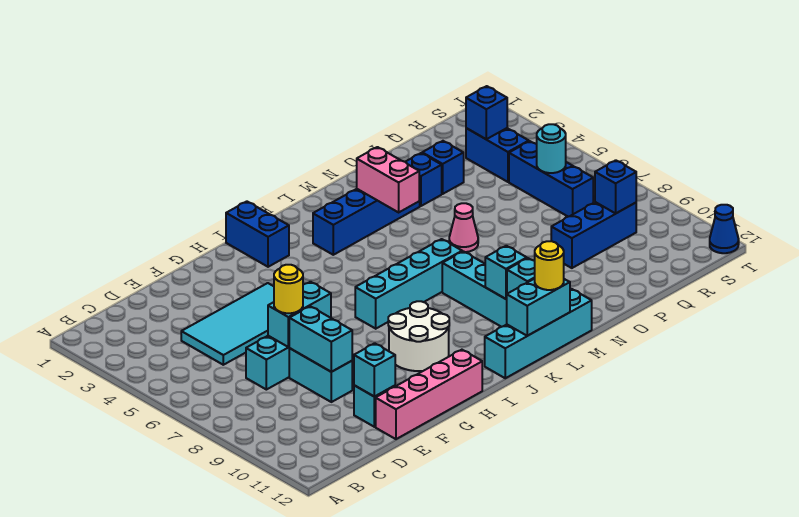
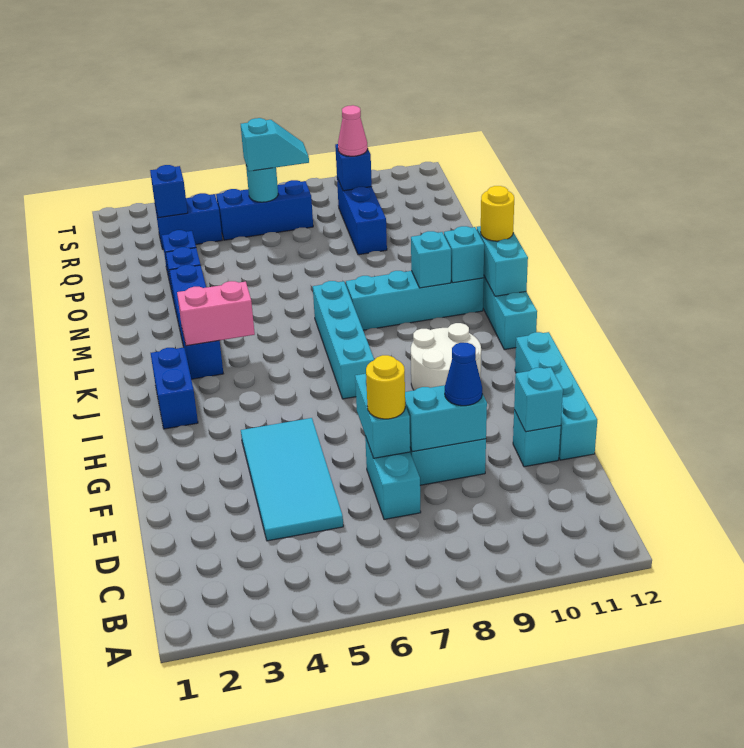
pink brick E12:H12 level 1 -> cyan brick E12:H12 level 1
blue brick I1:I2 level 1 -> blue brick I2:J2 level 1
pink brick M3:M4 level 2 -> pink brick K3:K4 level 2
pink cone N6 level 1 -> pink cone R9 level 3
none -> cyan slope R6:R7 level 3 top 6
blue cone T12 level 1 -> blue cone E9 level 3

